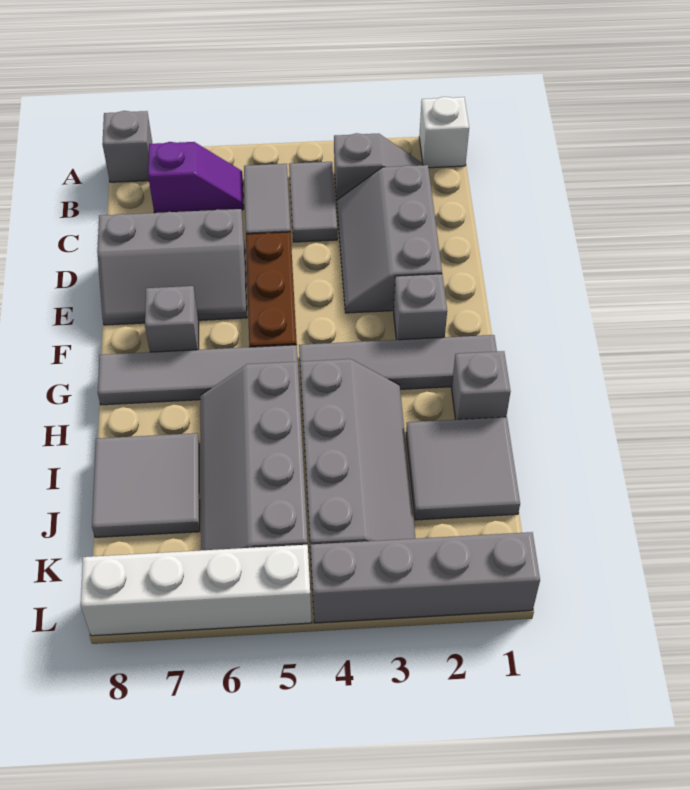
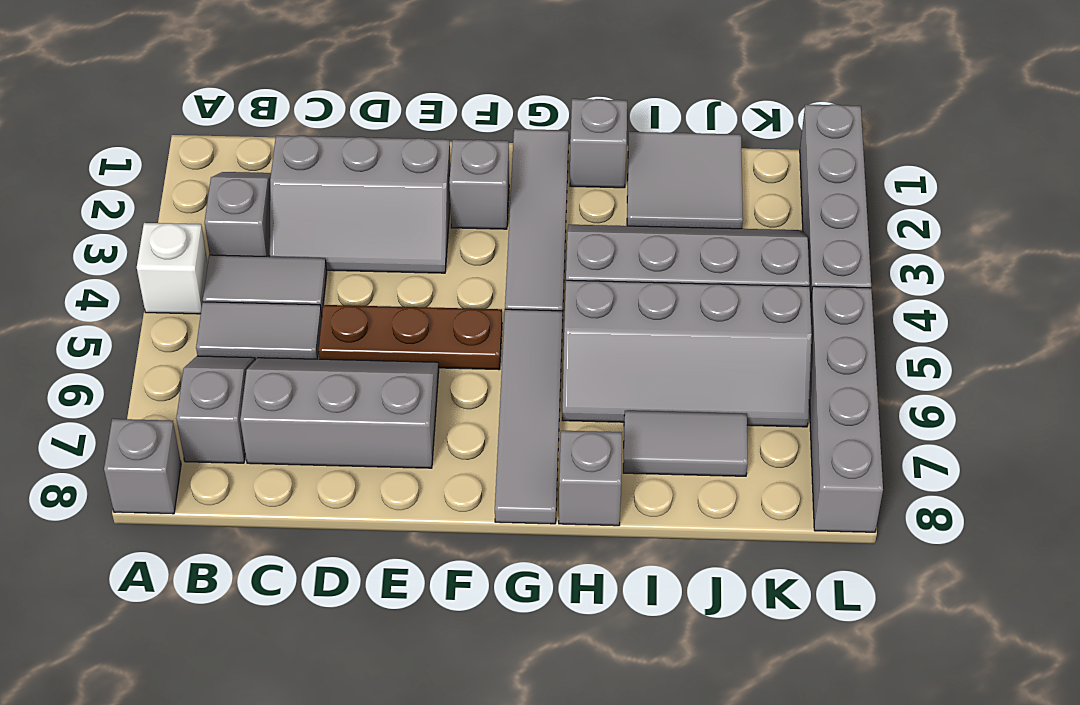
white brick A1 level 1 -> white brick A4 level 1
purple slope B6:B7 level 1 top 7 -> grey slope B6:B7 level 1 top 7
grey slope D6:E8 level 1 top D -> grey slope C6:E7 level 1 top 7
grey brick F7 level 1 -> grey brick H8 level 1
grey tile I7:J8 level 1 -> grey tile I7:J7 level 1
white brick L5:L8 level 1 -> grey brick L5:L8 level 1

